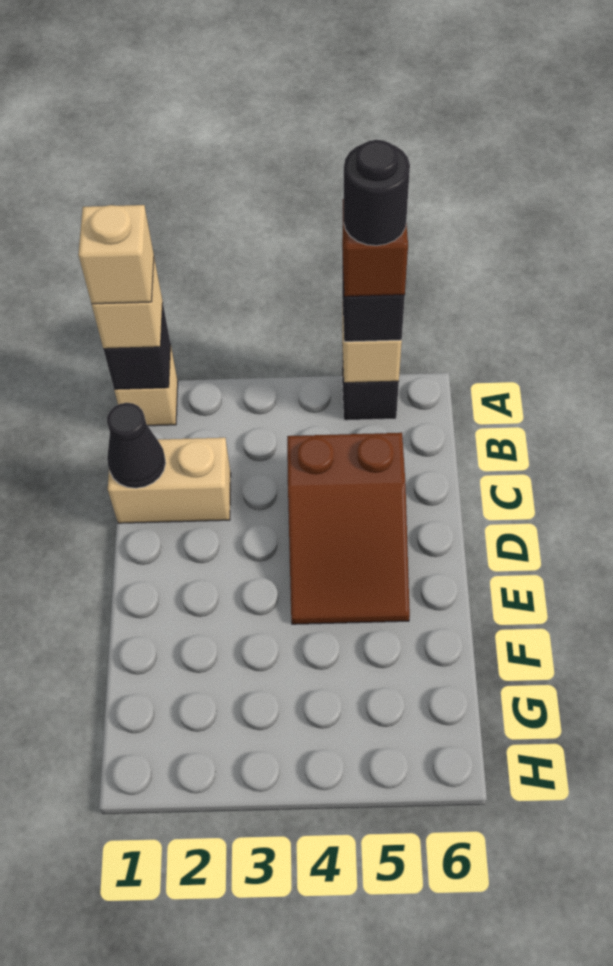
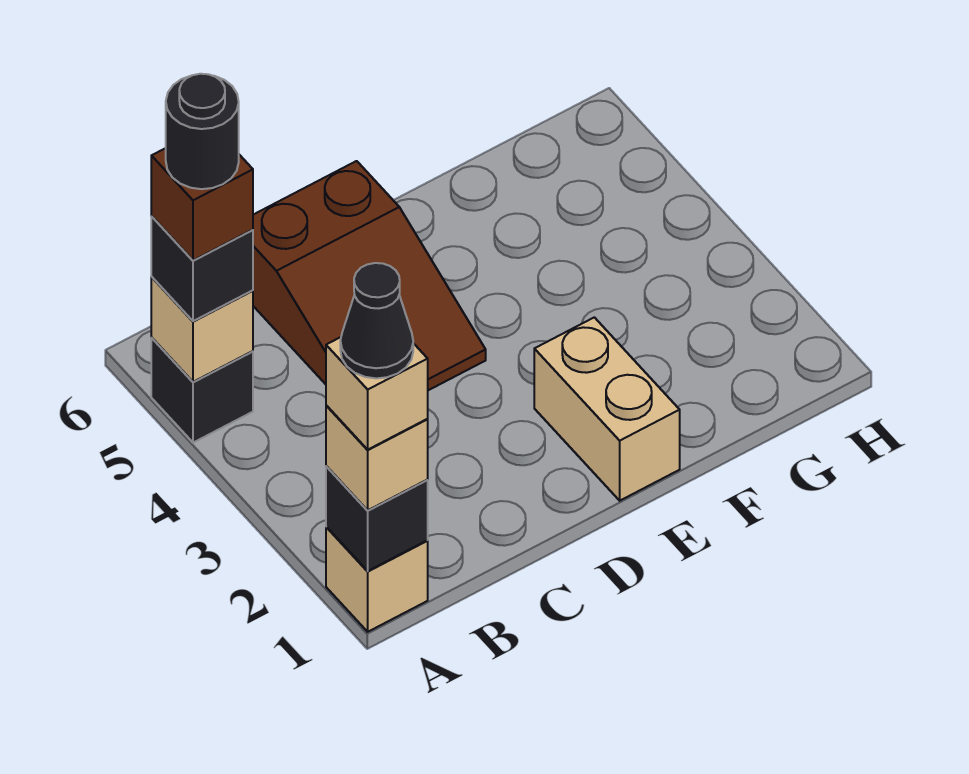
tan brick C1:C2 level 1 -> tan brick E1:E2 level 1
black cone C1 level 2 -> black cone A1 level 5
brown slope C4:E5 level 1 top C -> brown slope C4:D6 level 1 top 6

